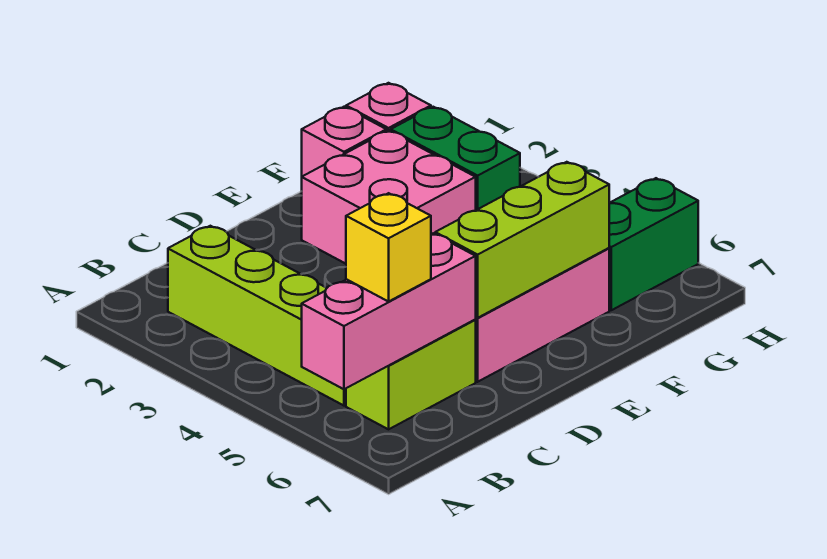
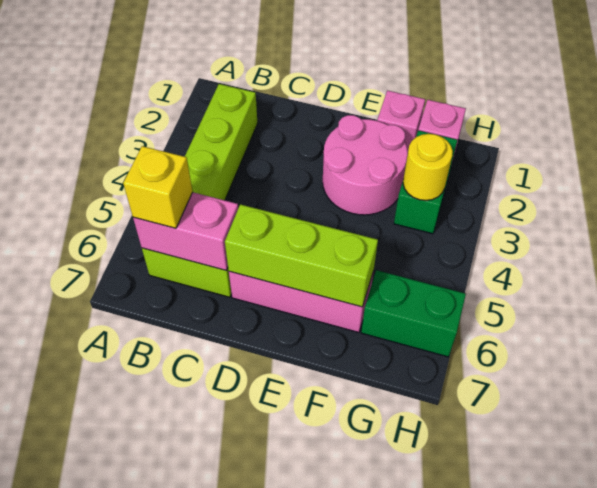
pink brick A6:C6 level 2 -> pink brick B6:C6 level 2
pink brick E2:F3 level 1 -> pink round brick E2:F3 level 1
none -> yellow round brick G3 level 2

